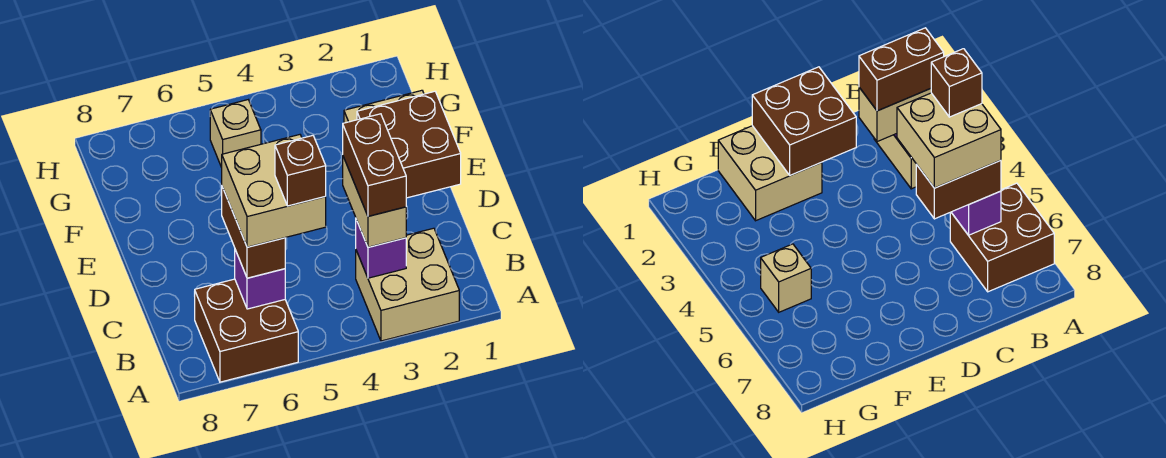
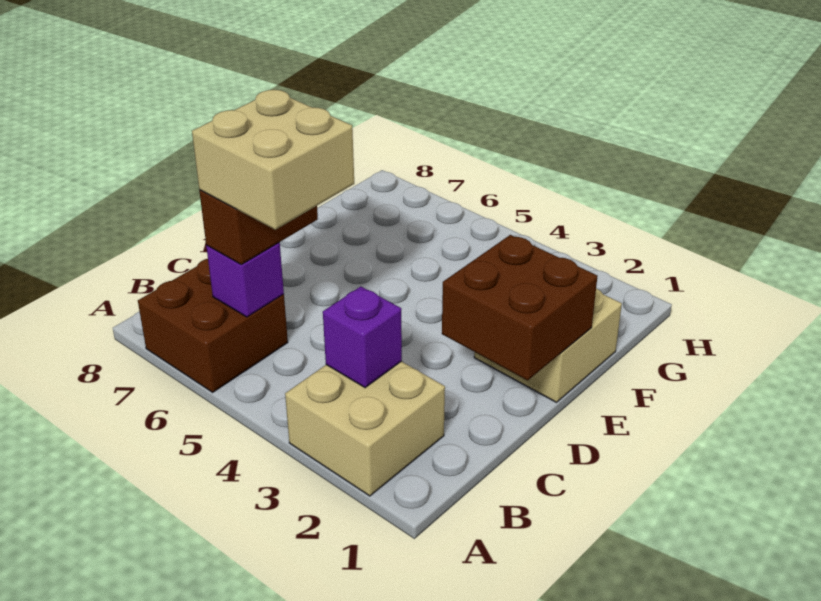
tan brick B3:C3 level 3 -> none
brown brick B3:C3 level 4 -> none
brown brick B5 level 5 -> none
tan brick G5 level 1 -> none

